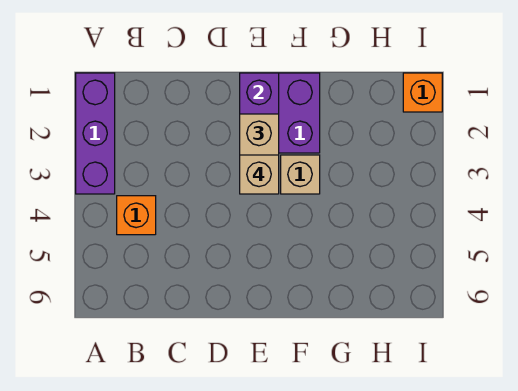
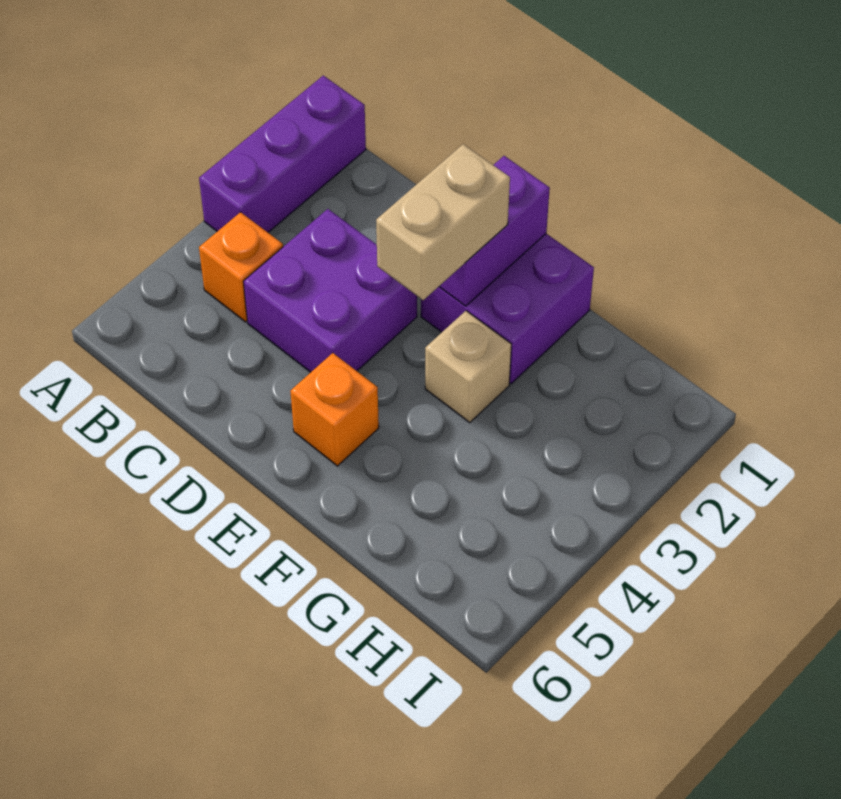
none -> purple brick C3:D4 level 1
tan brick E3 level 4 -> none
orange brick I1 level 1 -> orange brick E5 level 1

